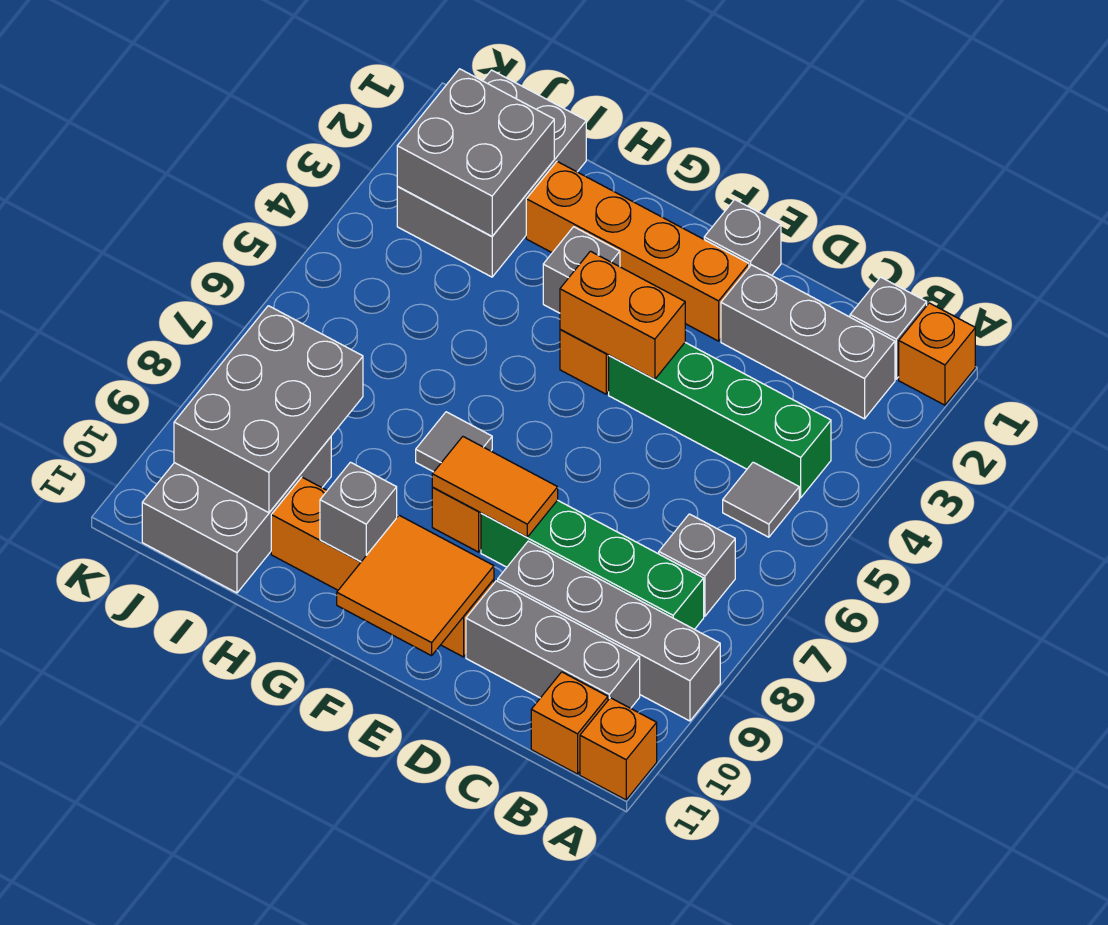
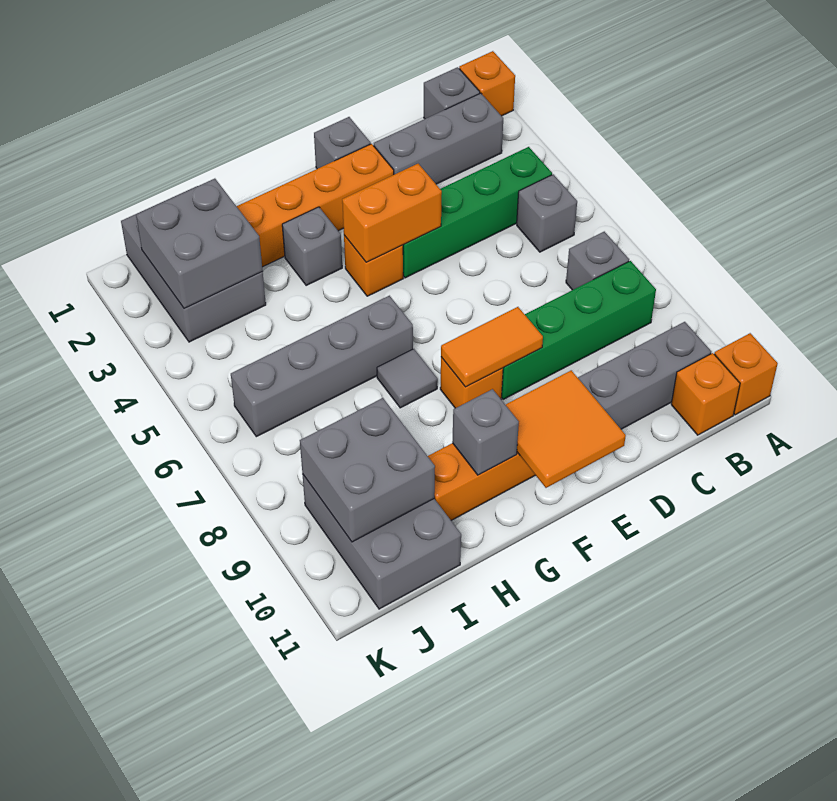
grey brick A9:D9 level 1 -> grey brick G6:J6 level 1
grey tile B5 level 1 -> grey brick B5 level 1
grey brick I8:J10 level 2 -> grey brick I9:J10 level 2

